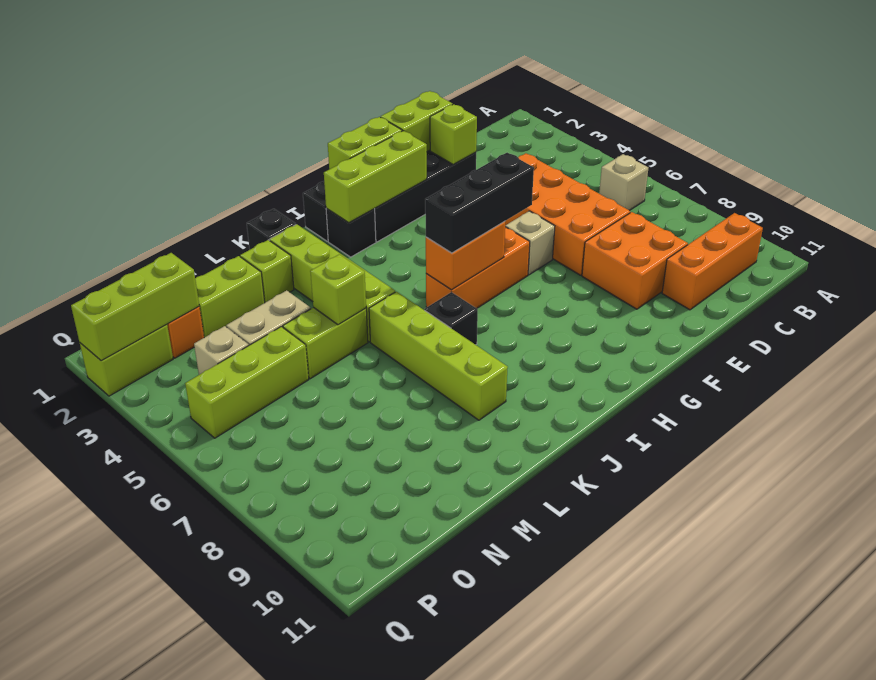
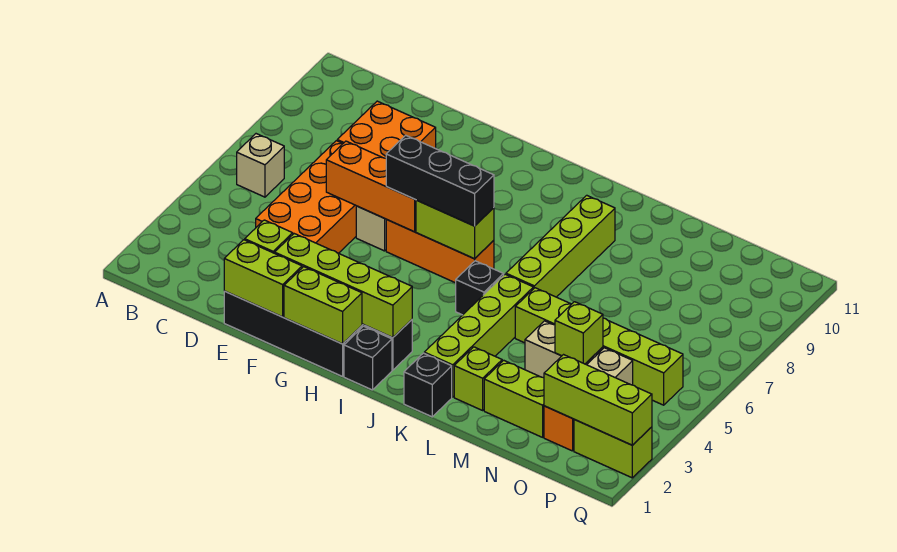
orange brick B10:D10 level 1 -> orange brick E6:G6 level 2
lime brick G2:I2 level 2 -> lime brick F2:I2 level 2
orange brick H6:I6 level 2 -> lime brick H6:I6 level 2
black brick J7 level 1 -> black brick J5 level 1
lime brick L5 level 2 -> lime brick N4 level 2

